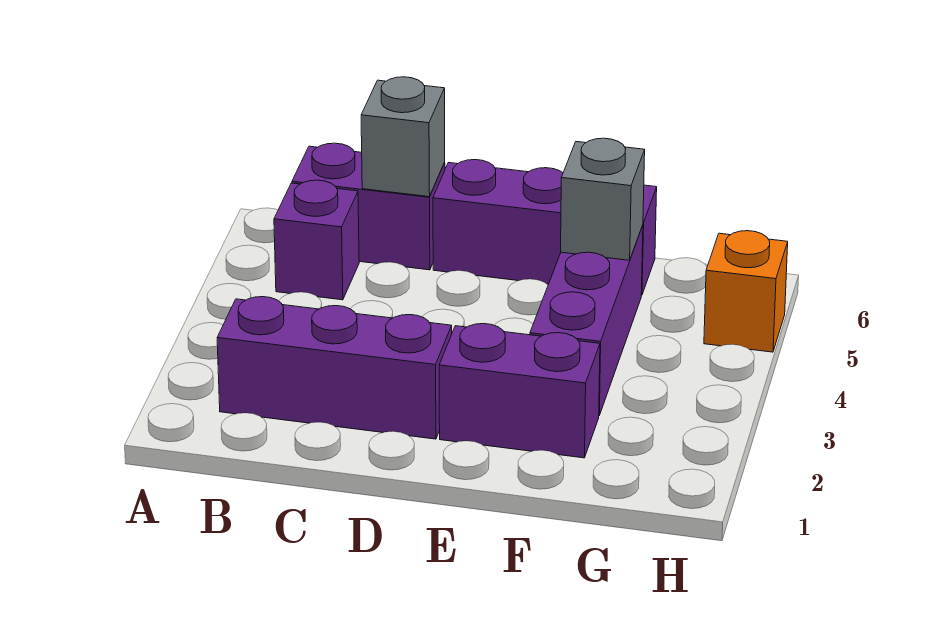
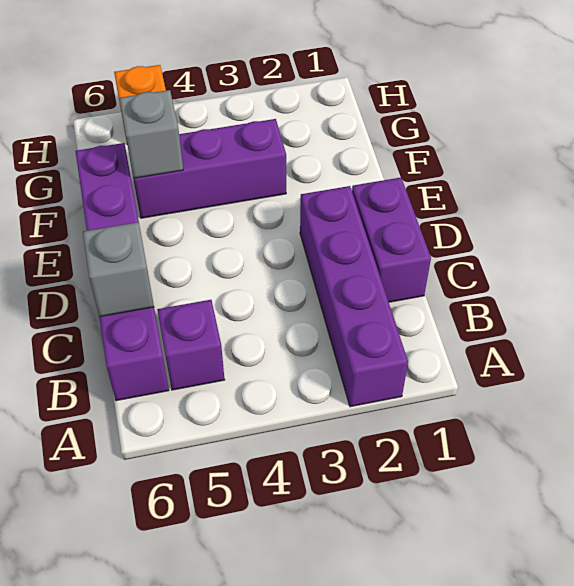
purple brick B2:D2 level 1 -> purple brick A2:D2 level 1
purple brick E2:F2 level 1 -> purple brick C1:D1 level 1

